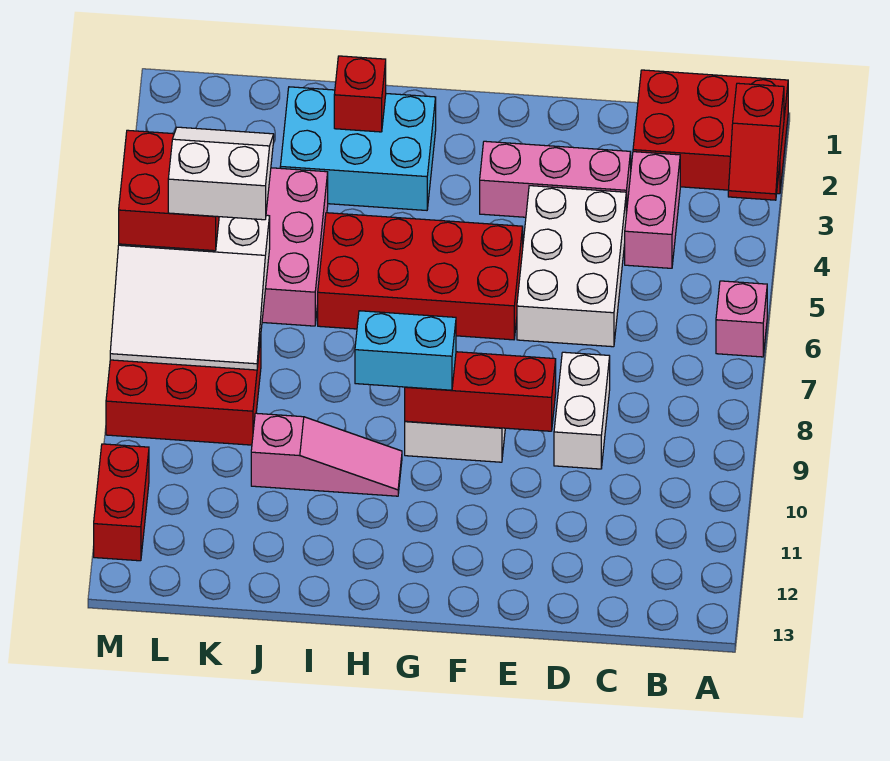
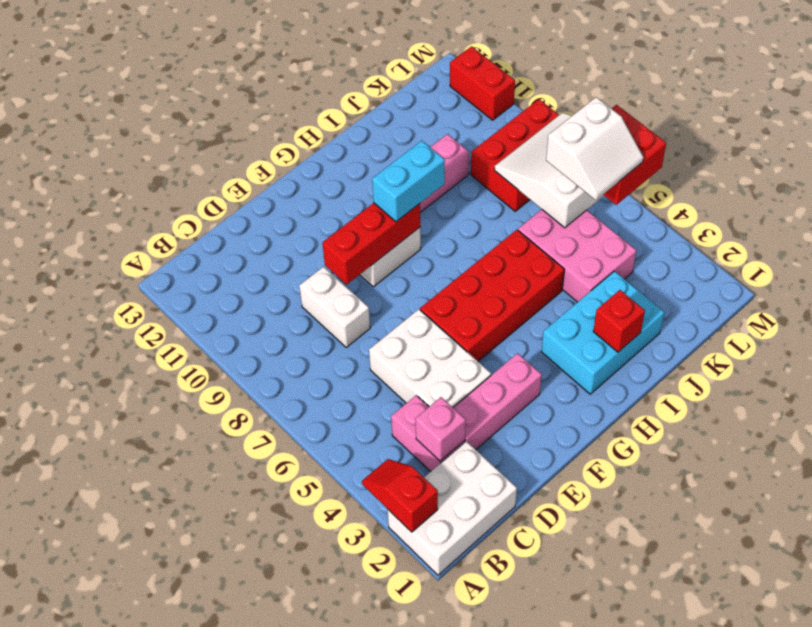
red brick A1:C2 level 1 -> white brick A1:C2 level 1
pink brick A6 level 1 -> pink brick C3 level 2

